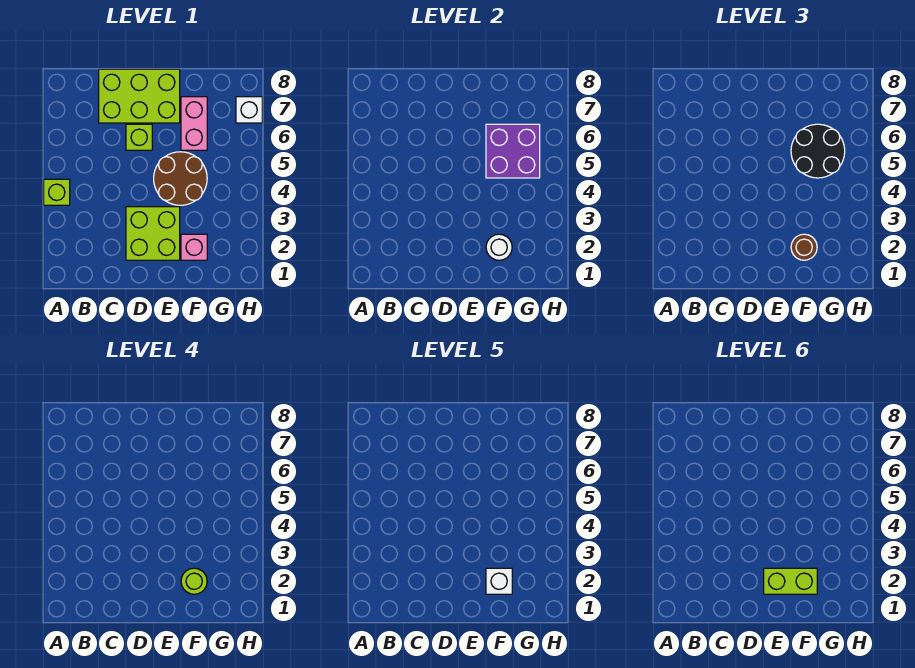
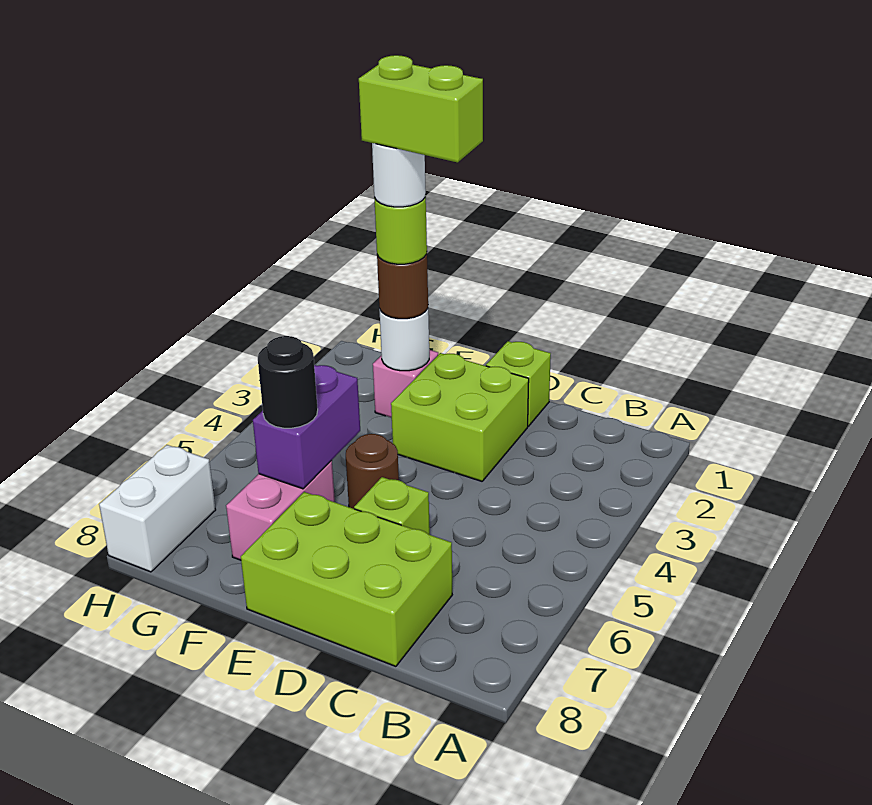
lime brick A4 level 1 -> lime brick D1 level 1
brown round brick E4:F5 level 1 -> brown round brick E5 level 1
white brick F2 level 5 -> white round brick F2 level 5
purple brick F5:G6 level 2 -> purple brick F5:F6 level 2
black round brick F5:G6 level 3 -> black round brick F6 level 3
white brick H7 level 1 -> white brick H7:H8 level 1

